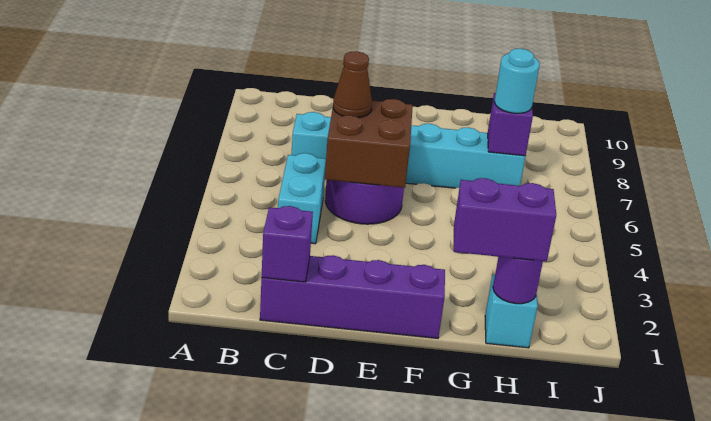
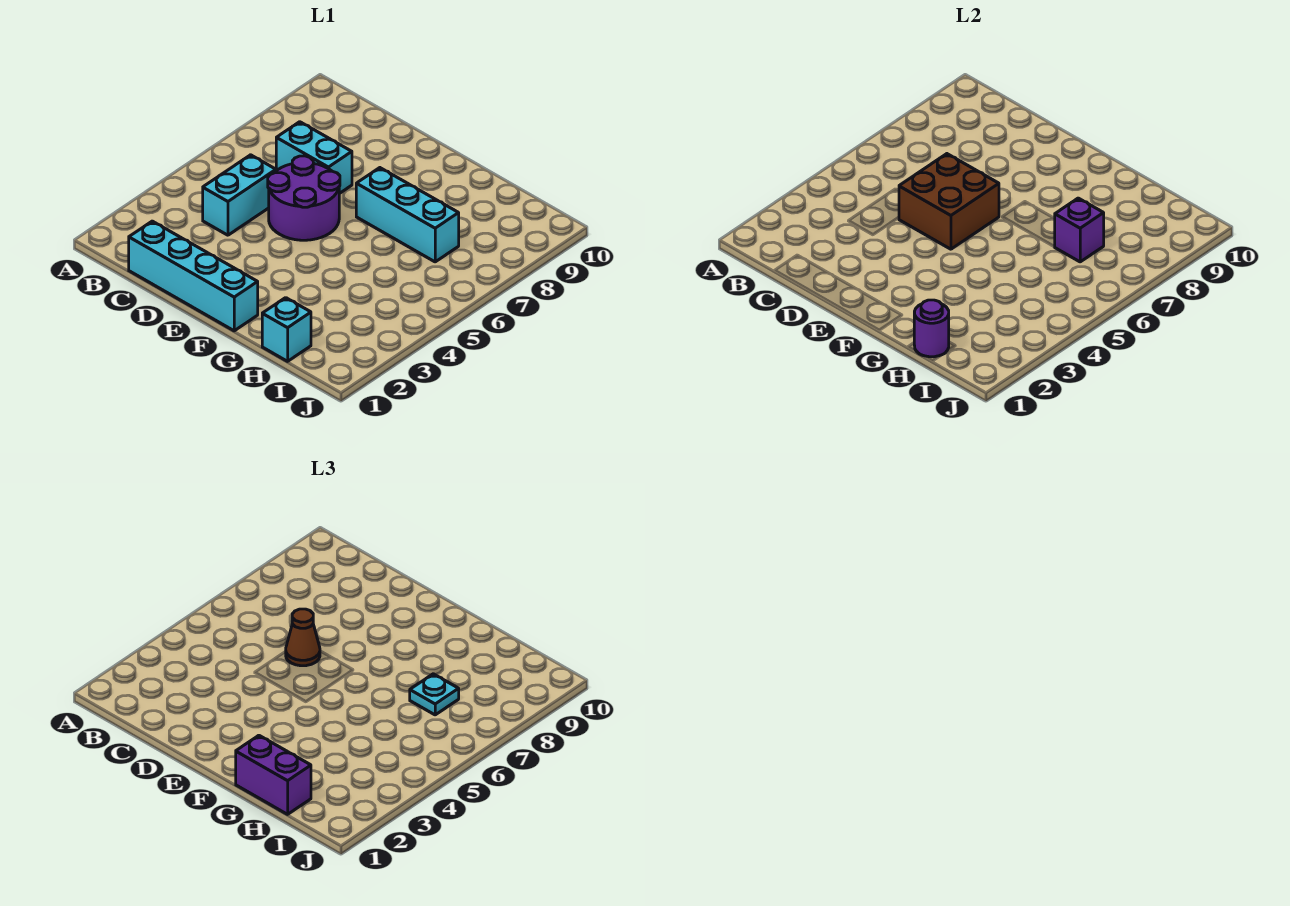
purple brick C1:F1 level 1 -> cyan brick C1:F1 level 1
purple brick C1 level 2 -> none
cyan round brick H7 level 3 -> cyan plate H7 level 3

